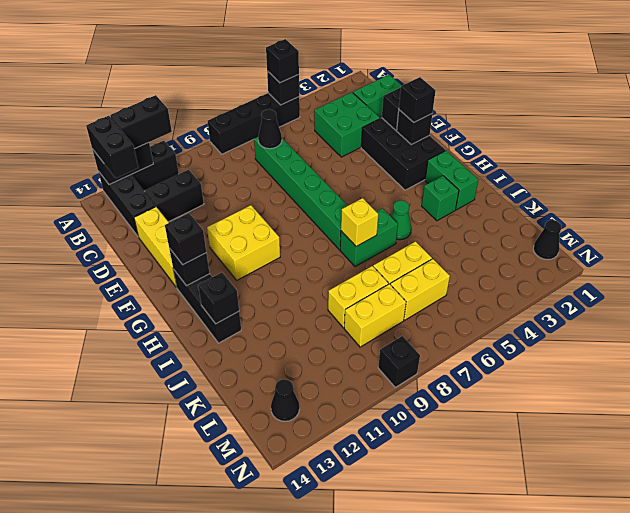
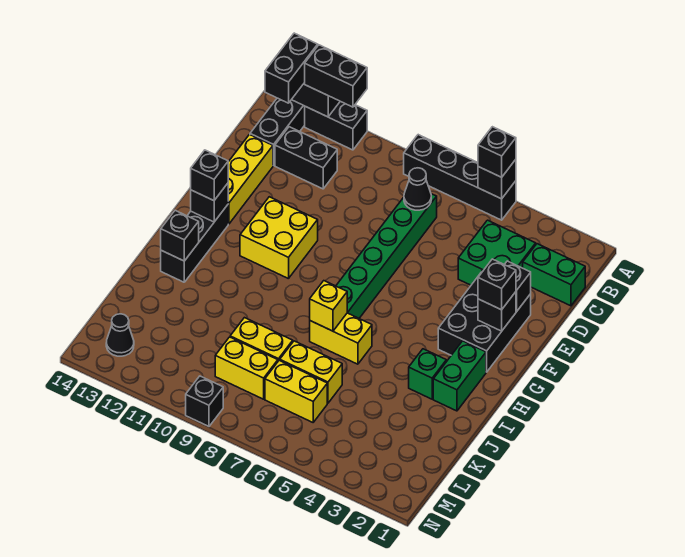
green cone I5 level 1 -> none
green brick I6:I7 level 1 -> yellow brick I6:I7 level 1
black cone M1 level 1 -> none

